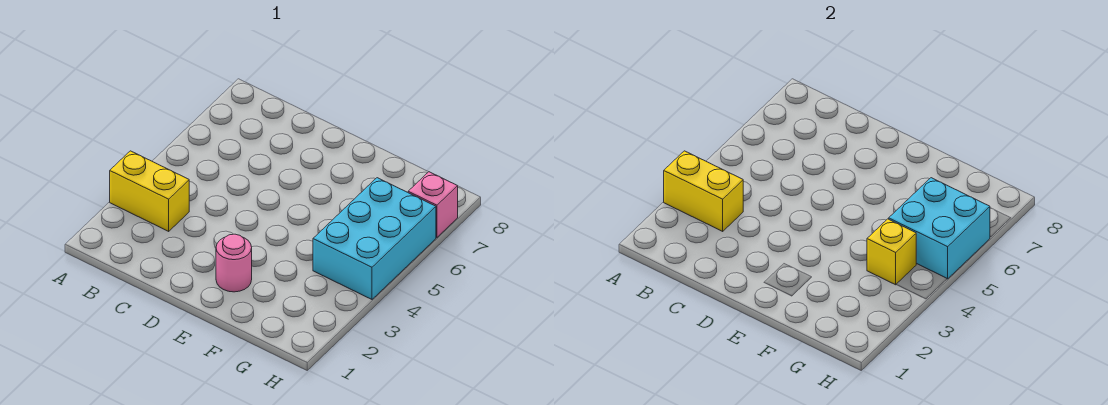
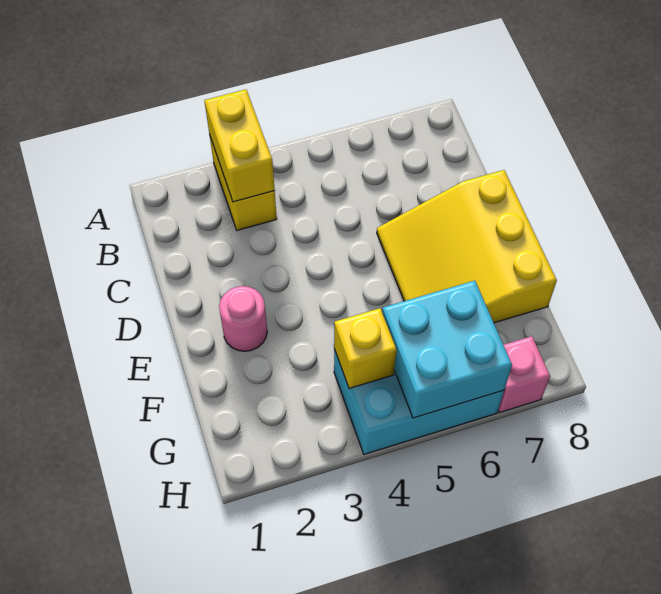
none -> yellow slope D6:F8 level 1 top 8

